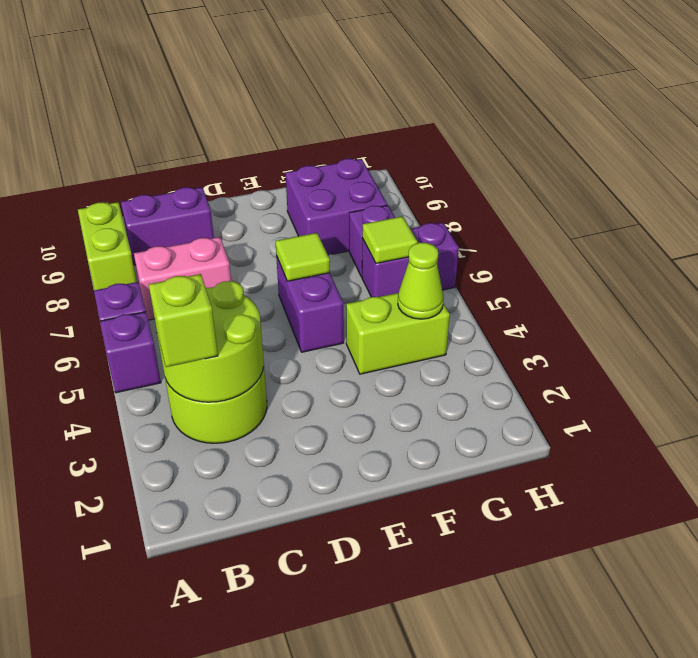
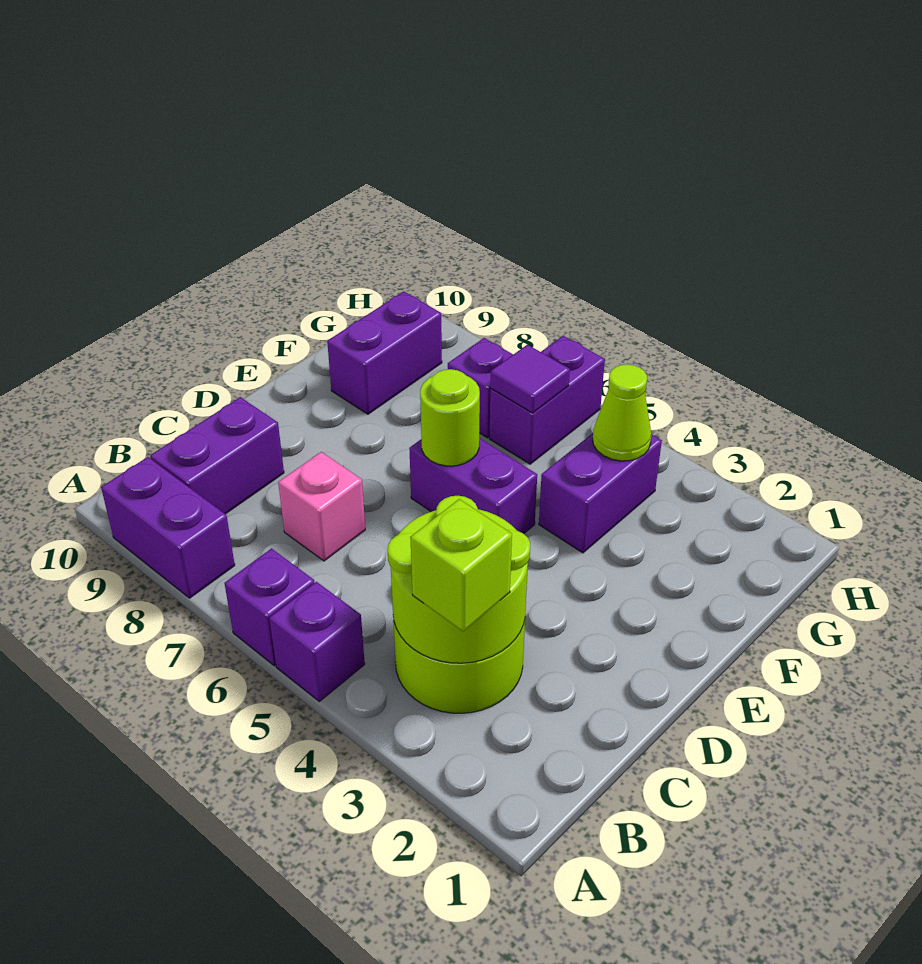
lime brick A8:A9 level 1 -> purple brick A8:A9 level 1
pink brick B7:C7 level 1 -> pink brick C7 level 1
lime tile E6 level 2 -> lime round brick E6 level 2
lime brick F4:G4 level 1 -> purple brick F4:G4 level 1
purple brick F8:G9 level 1 -> purple brick F9:G9 level 1
lime tile G6 level 2 -> purple tile G6 level 2

